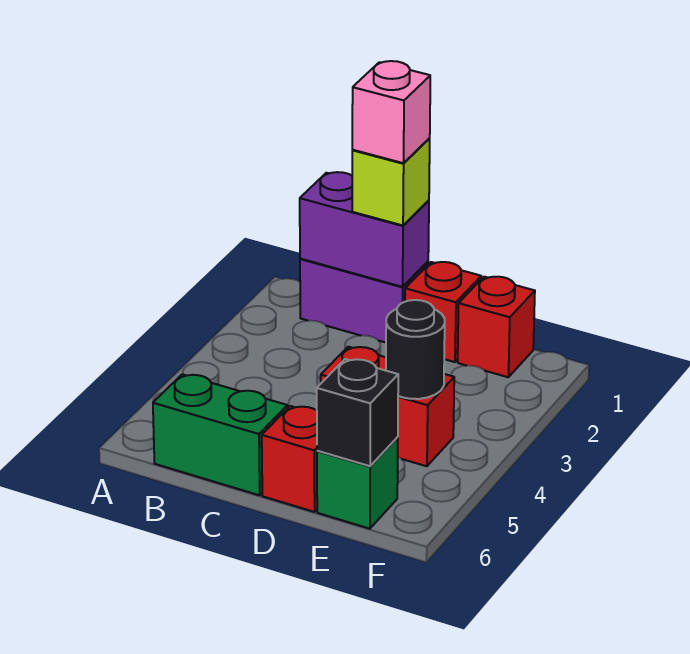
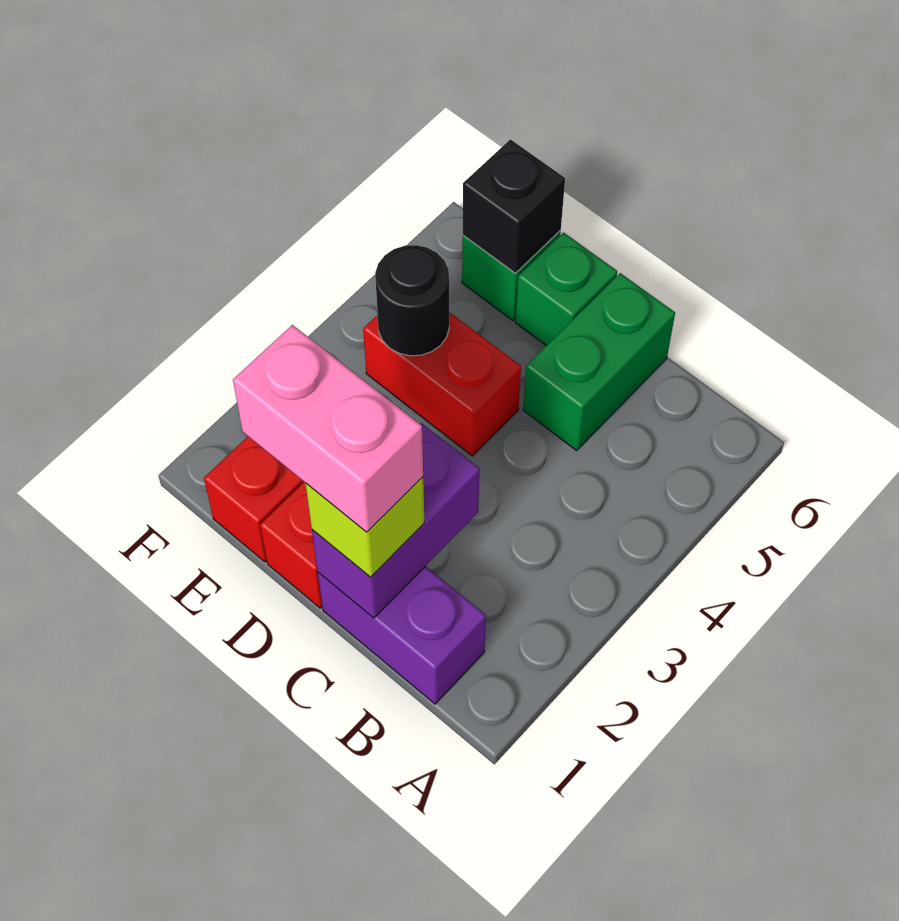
purple brick B1:C1 level 2 -> purple brick C1:C2 level 2
green brick B6:C6 level 1 -> green brick C5:C6 level 1
pink brick C1 level 4 -> pink brick C1:D1 level 4
red brick D6 level 1 -> green brick D6 level 1

